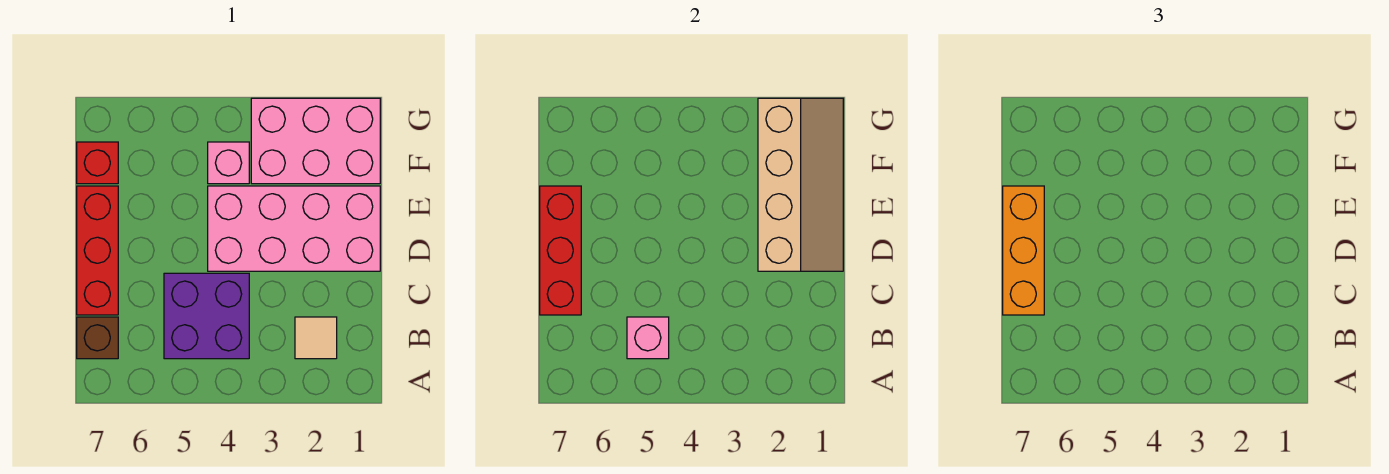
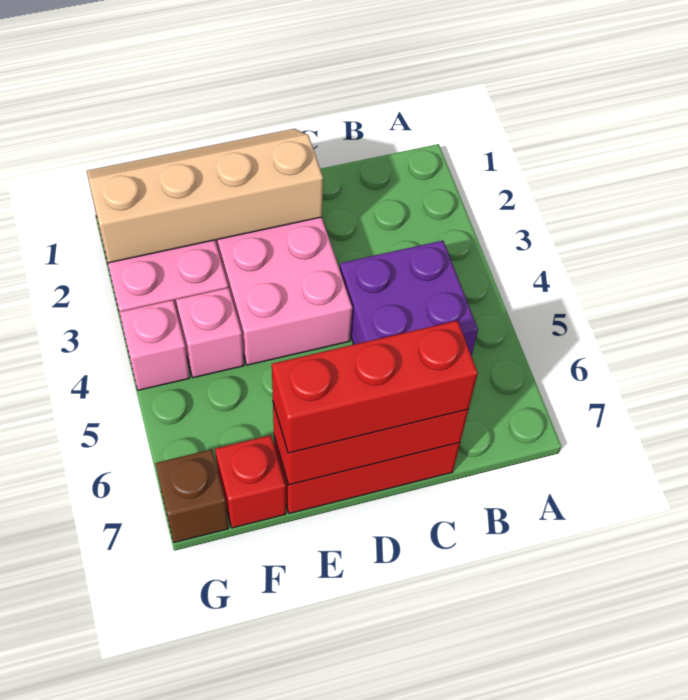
tan tile B2 level 1 -> none
pink brick B5 level 2 -> pink brick G4 level 1
brown brick B7 level 1 -> brown brick G7 level 1
orange brick C7:E7 level 3 -> red brick C7:E7 level 3

